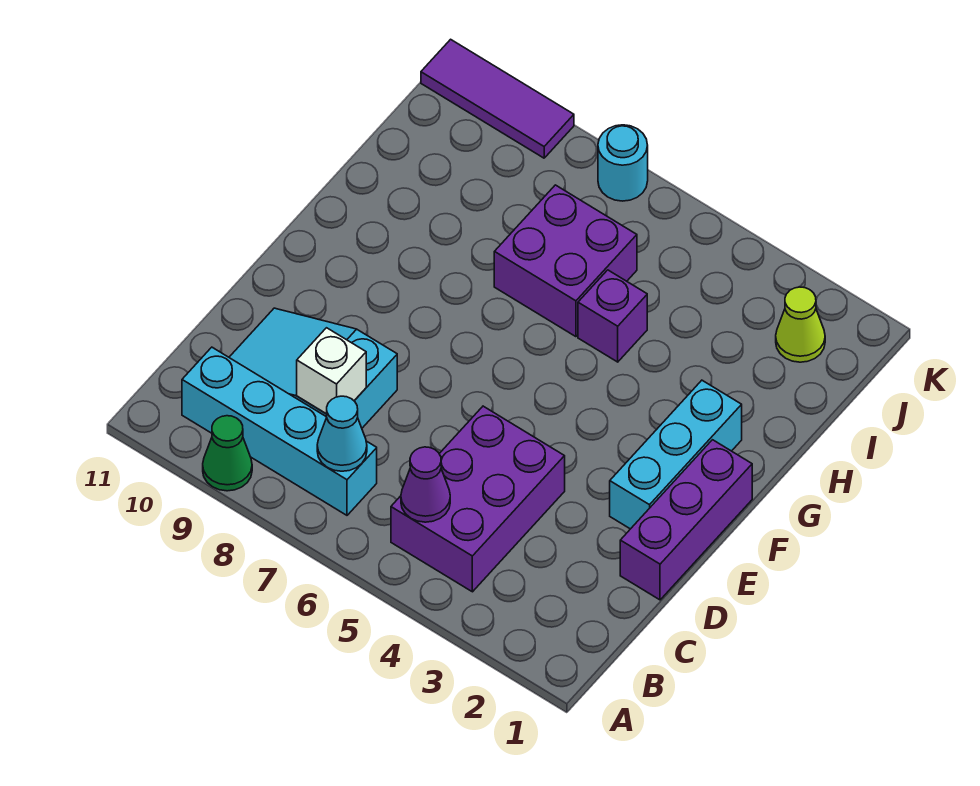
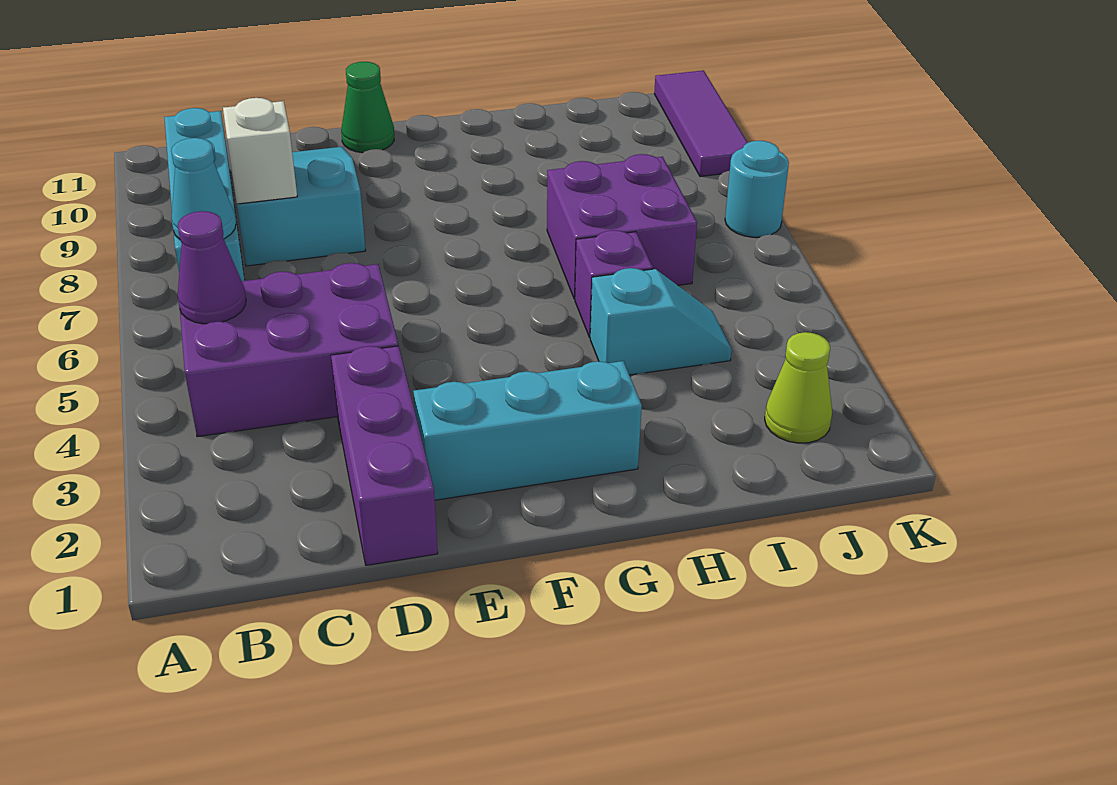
green cone A9 level 1 -> green cone E11 level 1
purple brick D1:F1 level 1 -> purple brick D1:D3 level 1
none -> cyan slope H4:I4 level 1 top H

